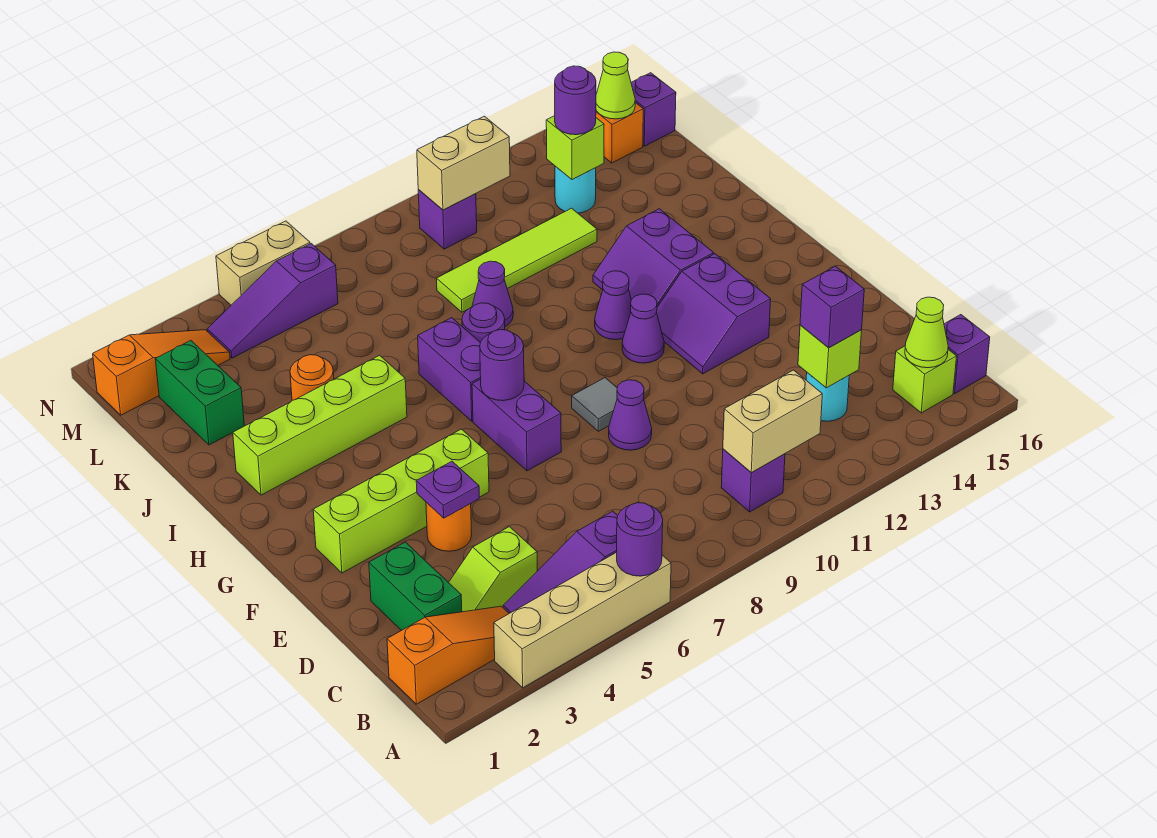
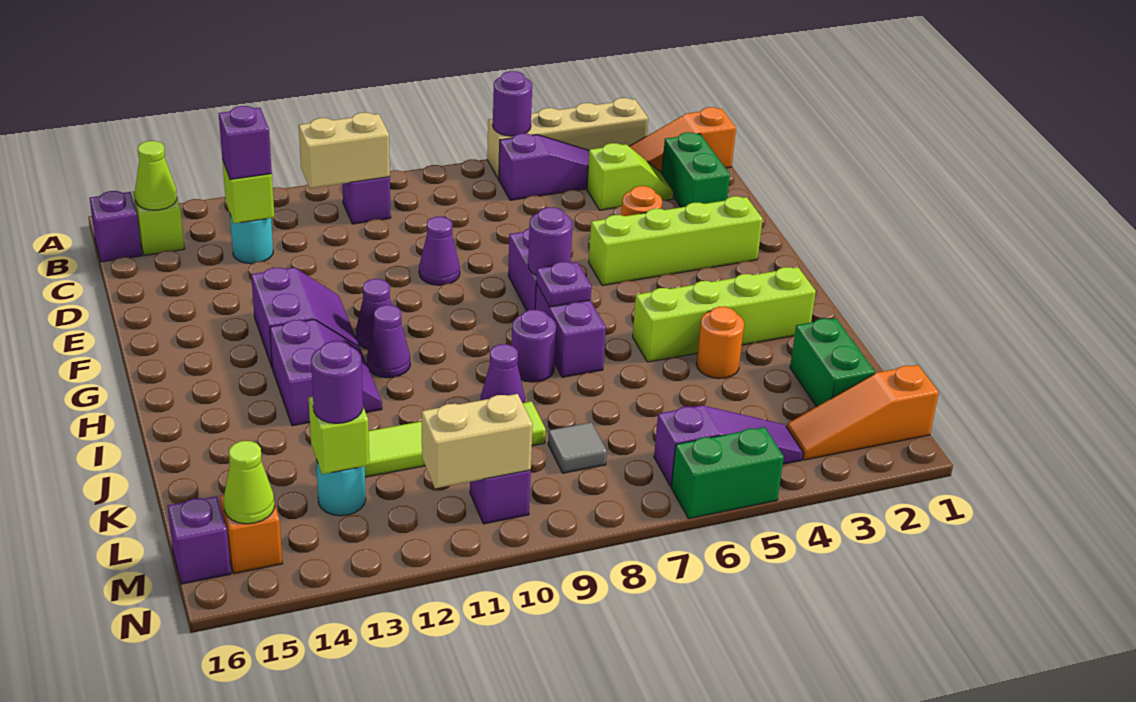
purple plate E4 level 2 -> purple plate H7 level 2
grey tile F9 level 1 -> grey tile L8 level 1
tan brick N5:N6 level 1 -> green brick N5:N6 level 1

